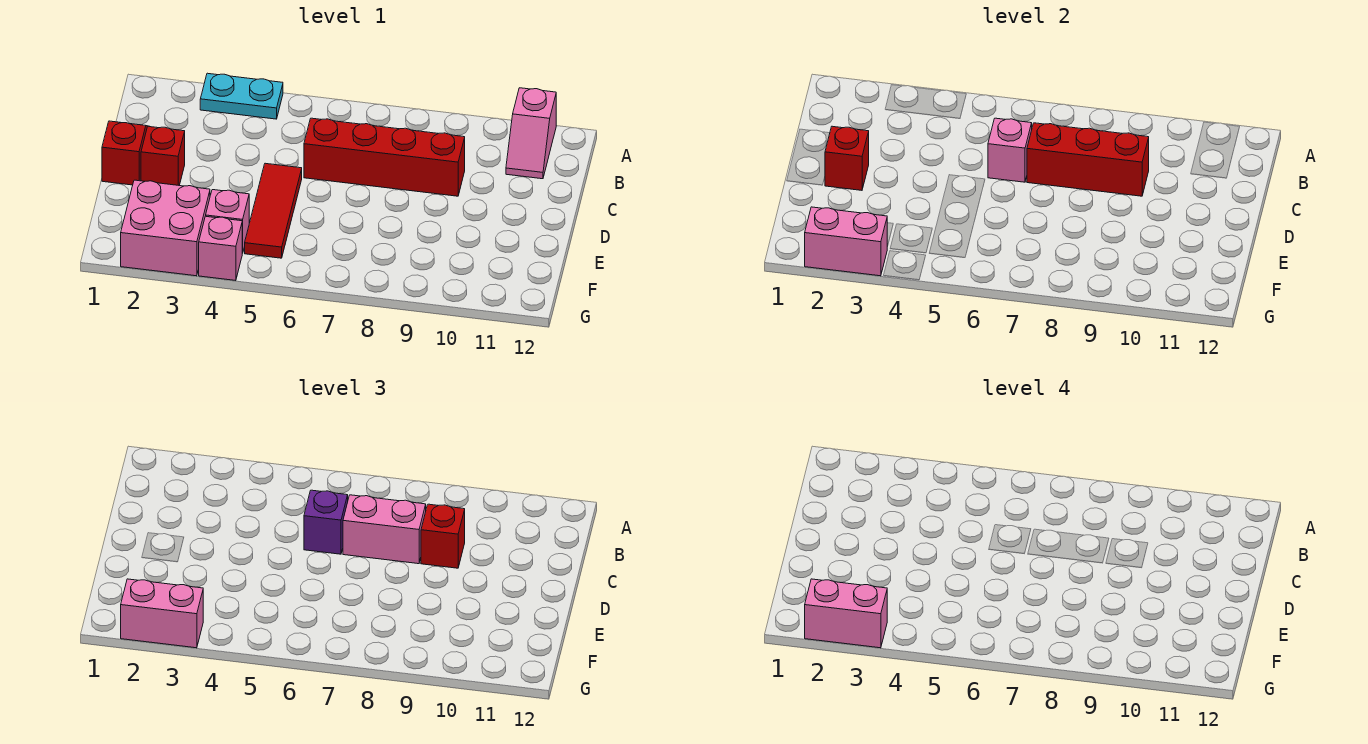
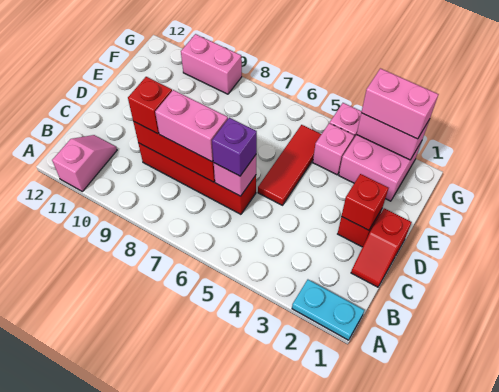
cyan plate A3:A4 level 1 -> cyan plate A1:A2 level 1
pink brick G2:G3 level 4 -> pink brick G9:G10 level 1

